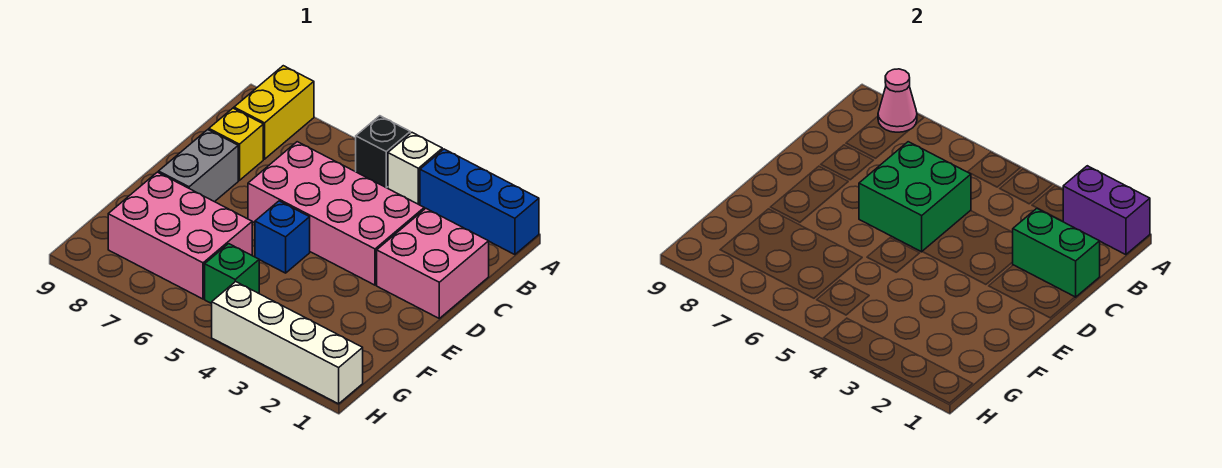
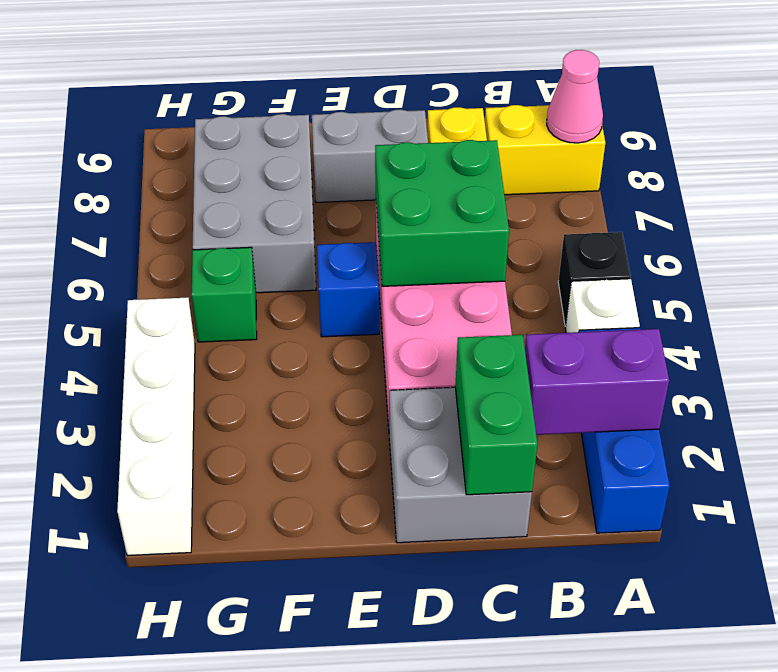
purple brick A1:A2 level 2 -> purple brick A2:B2 level 2
pink brick C1:D2 level 1 -> grey brick C1:D2 level 1
pink brick F6:G8 level 1 -> grey brick F6:G8 level 1

